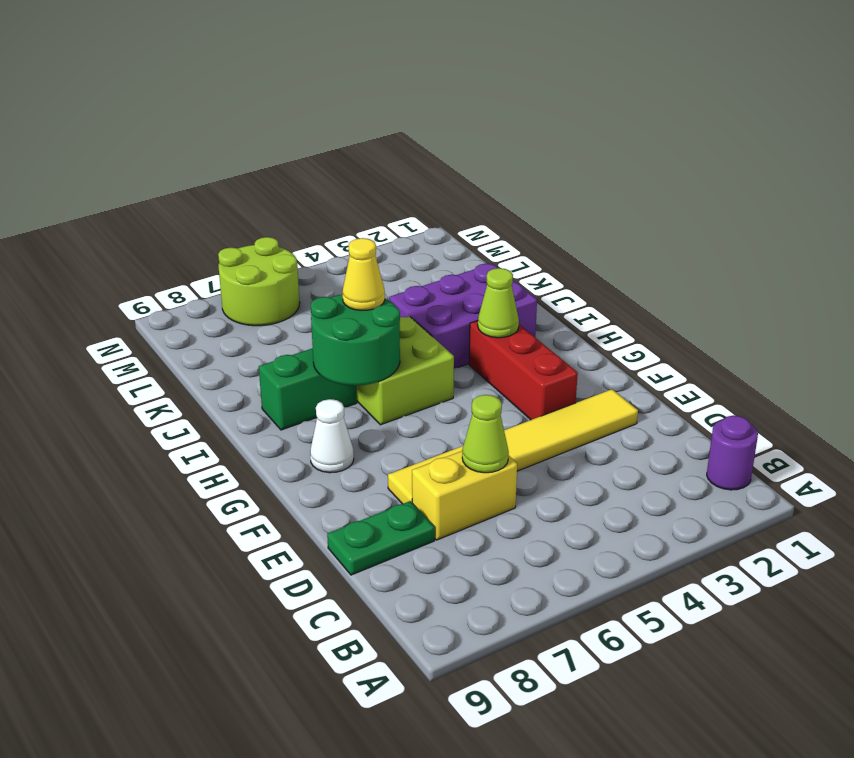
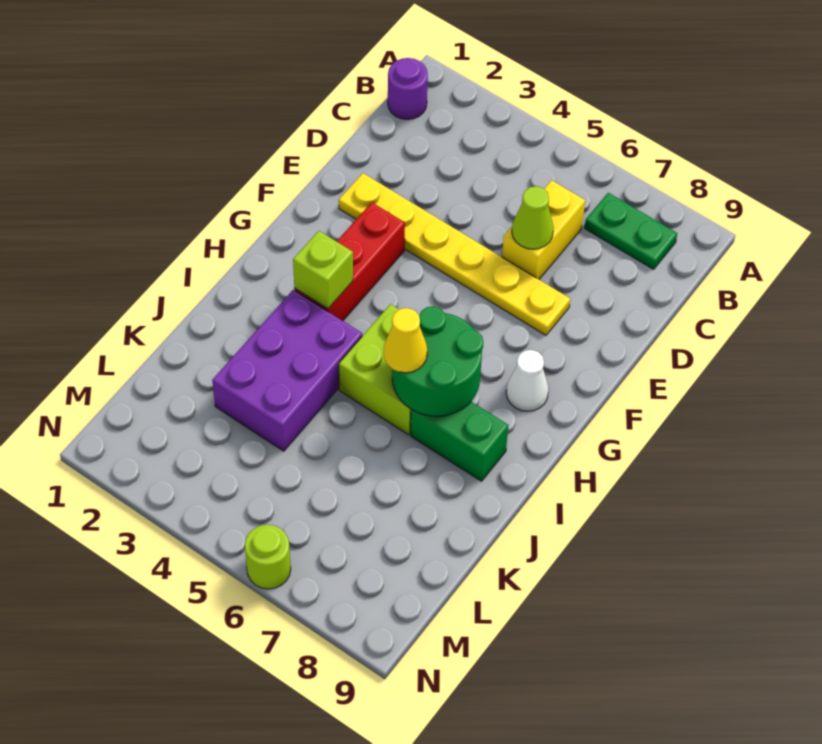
yellow brick D6:D7 level 1 -> yellow brick C6:D6 level 1
green plate D8:D9 level 1 -> green plate B7:B8 level 1
yellow tile E2:E7 level 1 -> yellow plate E2:E7 level 1
lime cone H3 level 2 -> lime brick H3 level 2
purple brick I2:J4 level 1 -> purple brick I3:K4 level 1
lime round brick M6:N7 level 1 -> lime round brick N6 level 1

